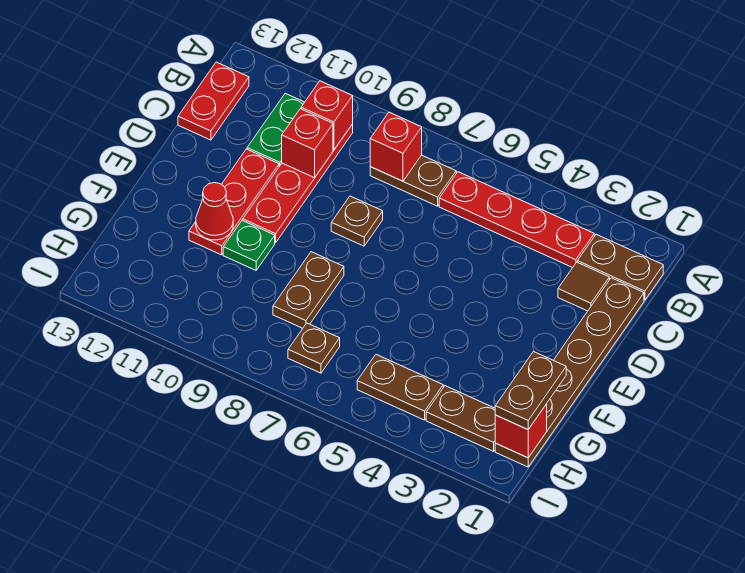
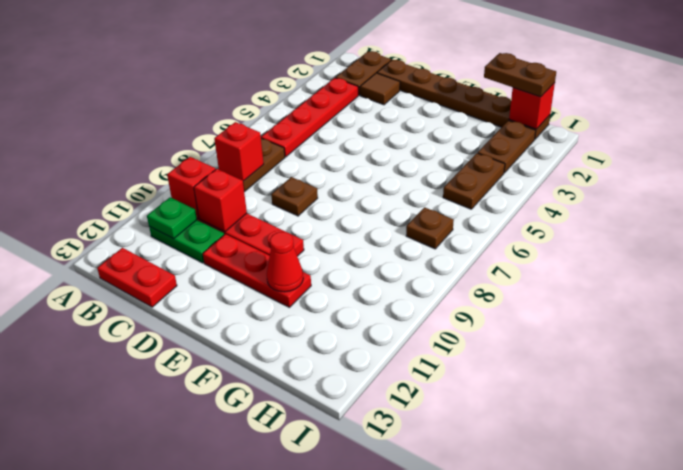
brown plate F8:G8 level 1 -> none
green plate F10 level 1 -> green plate B11 level 2

